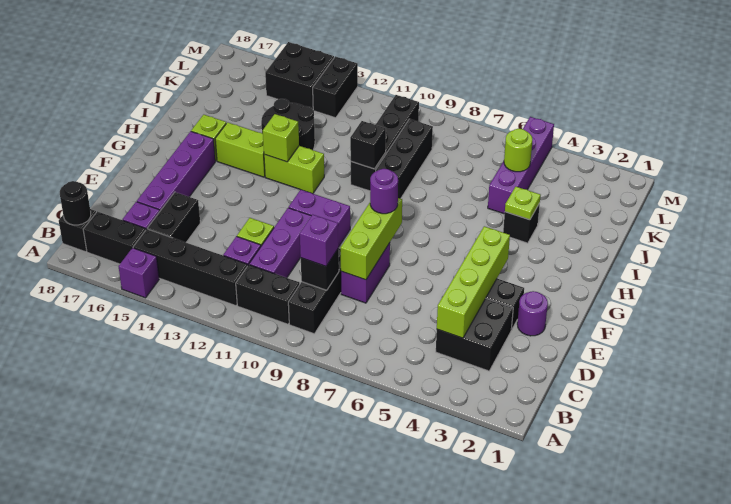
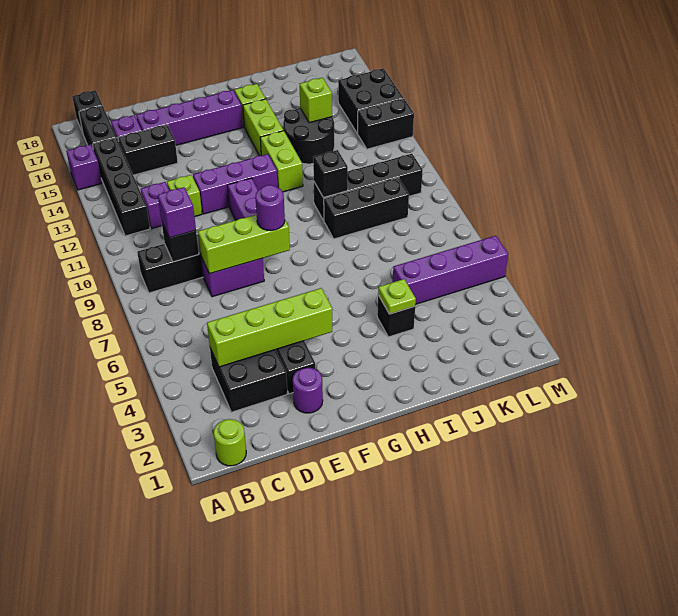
black brick B10:B11 level 1 -> none
black round brick B18 level 2 -> none
purple brick C11:E11 level 1 -> purple brick E12:G12 level 1
lime brick H13 level 2 -> lime brick J14 level 2
lime round brick K5 level 2 -> lime round brick B1 level 1

